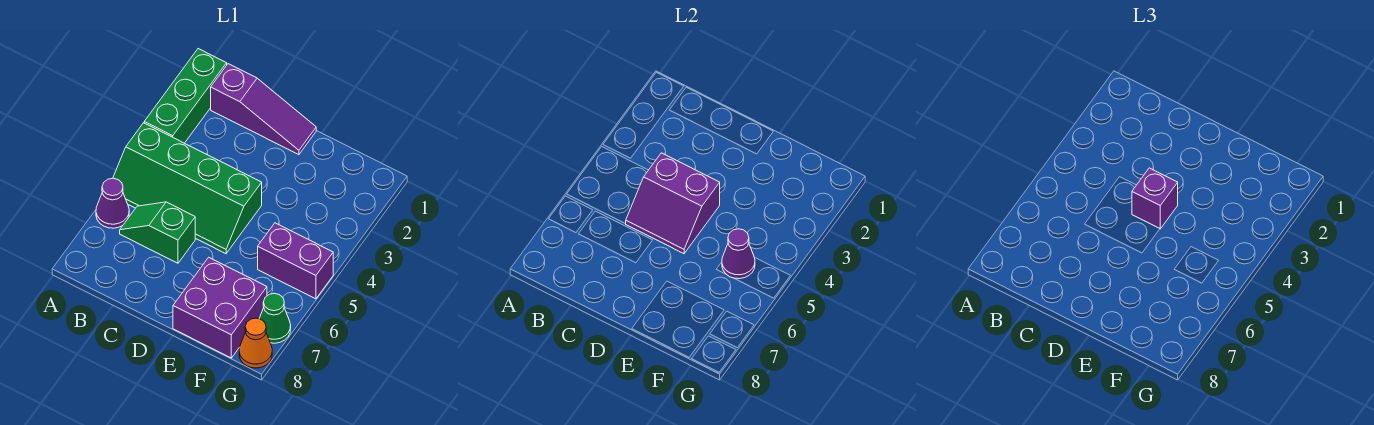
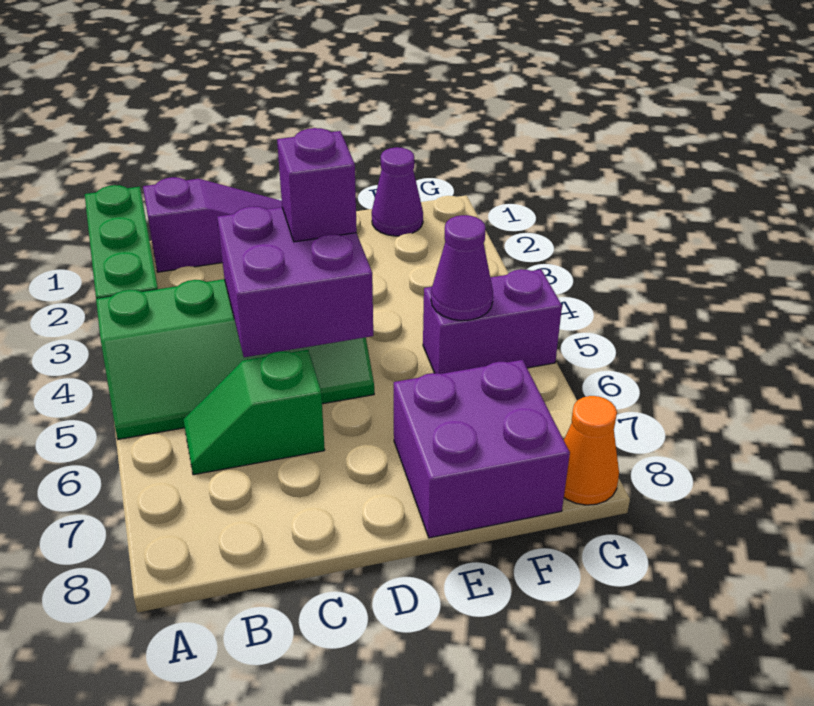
purple cone A6 level 1 -> purple cone F1 level 1
purple slope C4:D5 level 2 top 4 -> purple brick C4:D5 level 2
green cone G7 level 1 -> none

